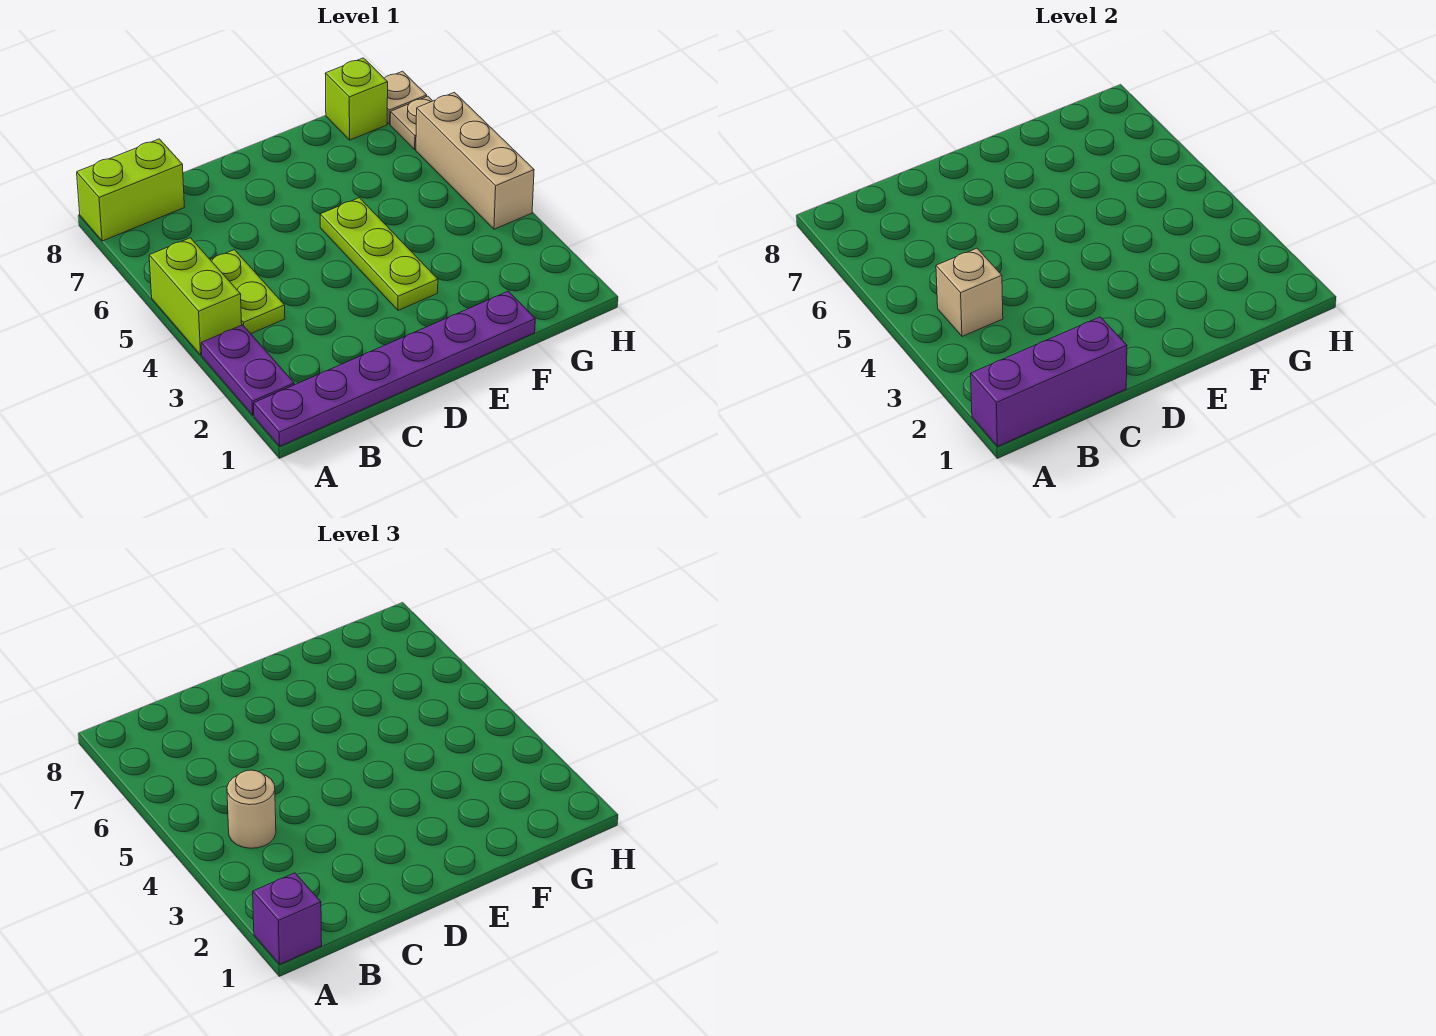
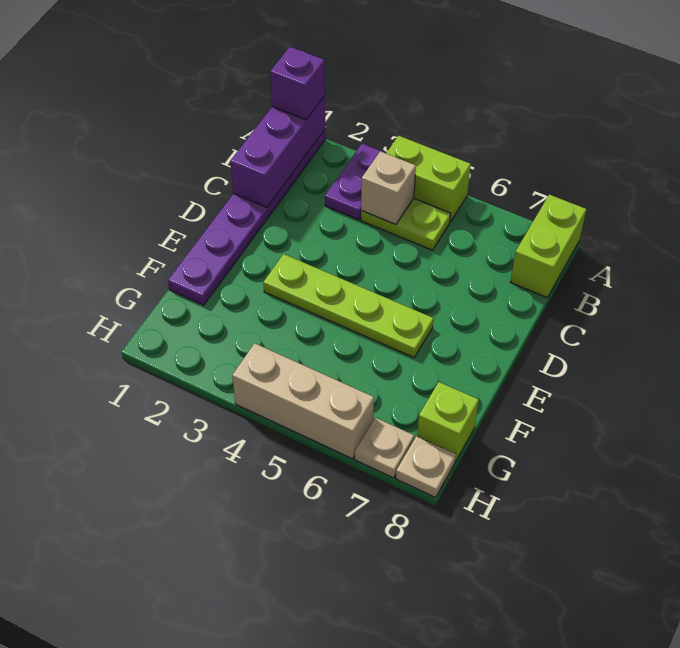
purple plate A2:A3 level 1 -> purple plate A3:B3 level 1
tan round brick B4 level 3 -> none
lime plate E3:E5 level 1 -> lime plate E3:E6 level 1

